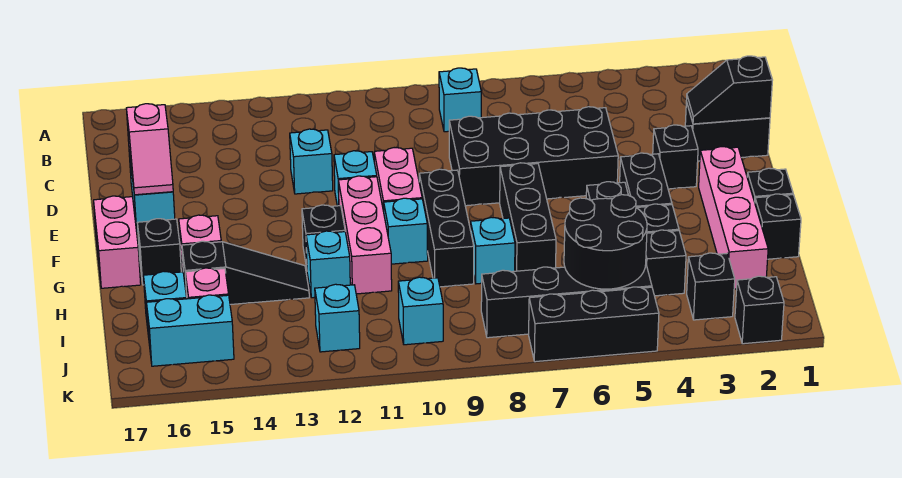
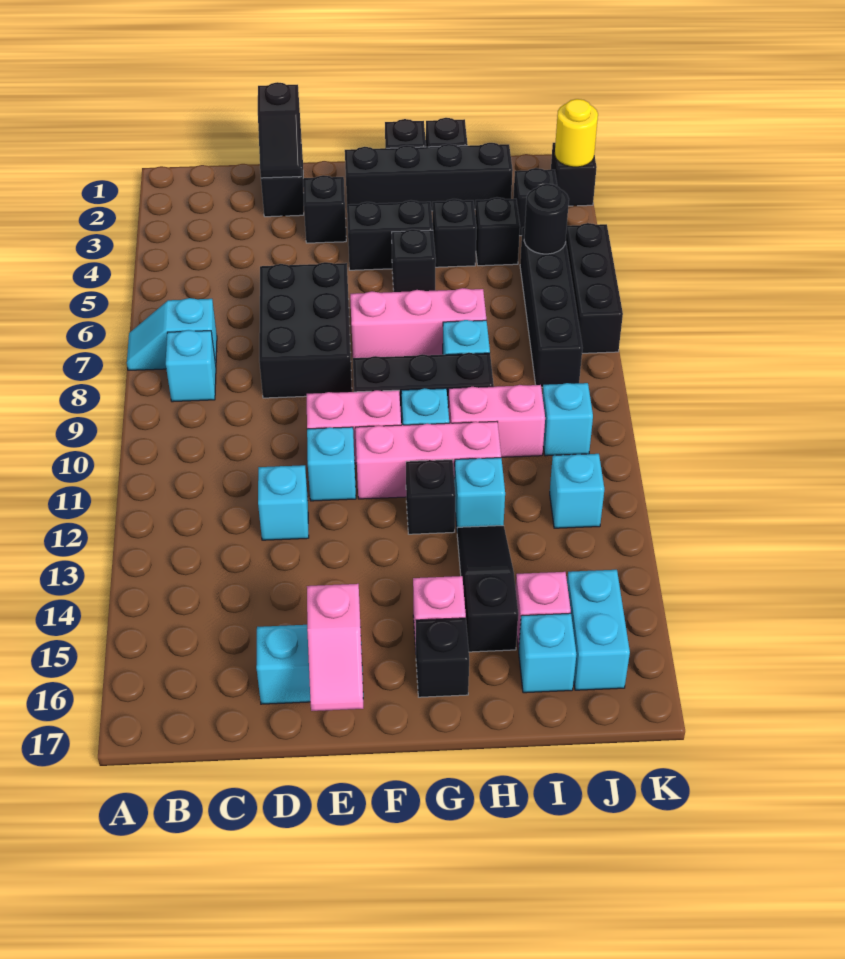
none -> cyan slope A7:B7 level 1 top B
black brick D5:E8 level 1 -> black brick D6:E8 level 1
pink slope D16:E16 level 2 top D -> pink slope E16:E17 level 2 top 16
pink brick F2:I2 level 1 -> black brick F2:I2 level 1
black brick F7:H7 level 1 -> pink brick F7:H7 level 1
pink brick F17:G17 level 1 -> pink brick H10:I10 level 1
black round brick I5:J6 level 2 -> black round brick J5 level 2
none -> yellow round brick K2 level 2

